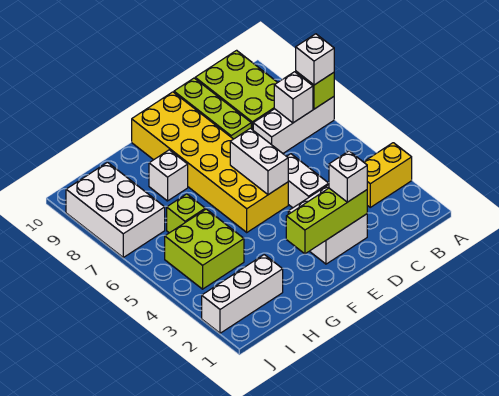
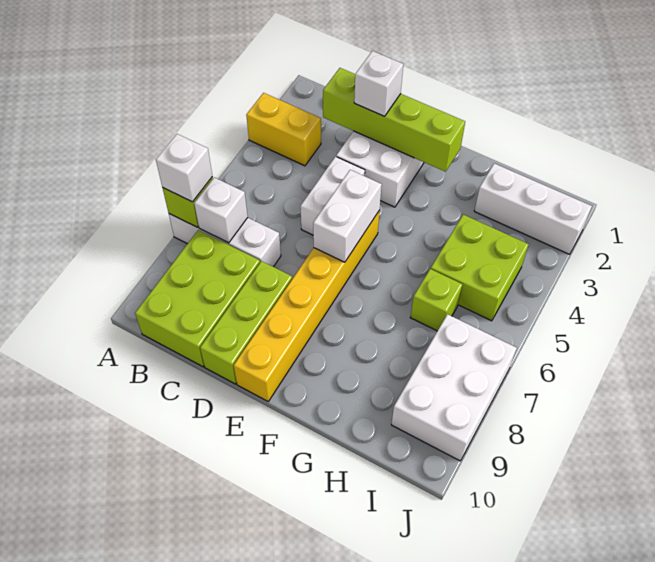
lime brick D2:F2 level 2 -> lime brick C2:F2 level 2
yellow brick E5:F10 level 1 -> yellow brick E5:E10 level 1
white brick G8 level 1 -> none

